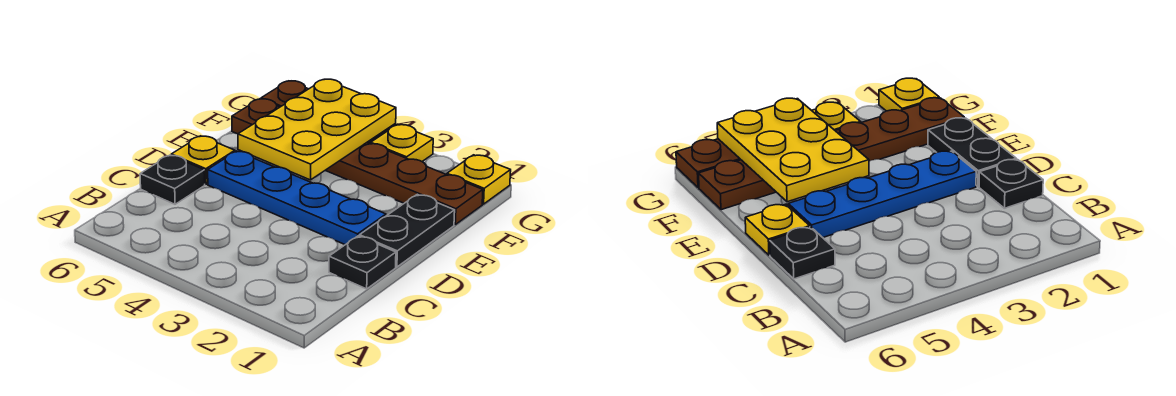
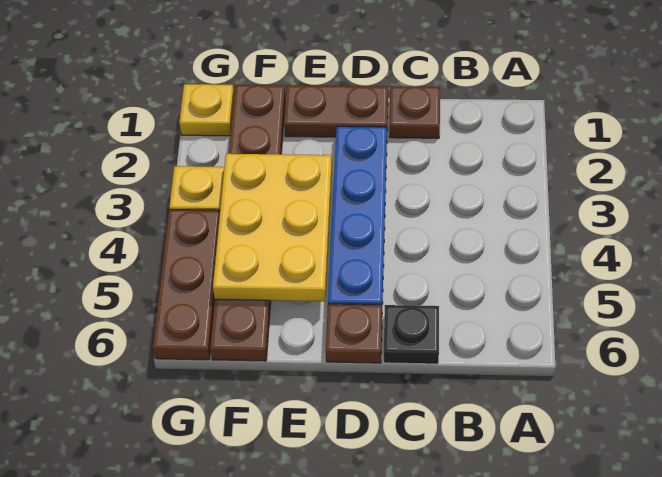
black plate C1 level 1 -> brown plate C1 level 1
black plate D1:E1 level 1 -> brown plate D1:E1 level 1
yellow plate D6 level 1 -> brown plate D6 level 1
yellow plate E4:G5 level 2 -> yellow plate E3:F5 level 2

